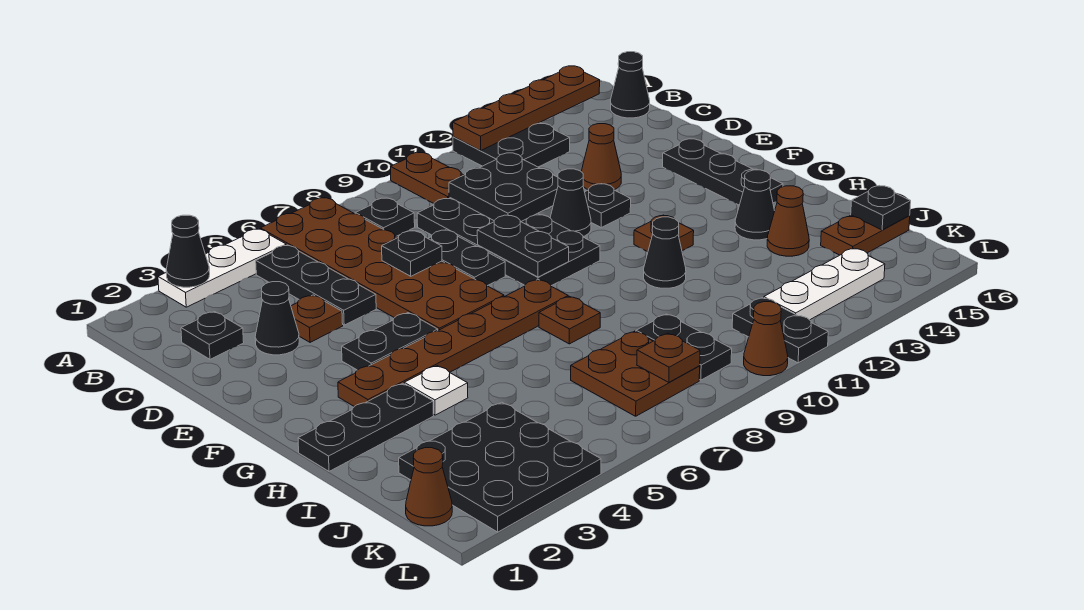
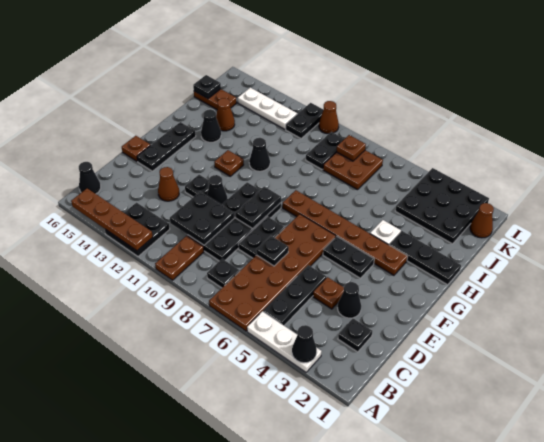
brown plate H8 level 1 -> brown plate E16 level 1

